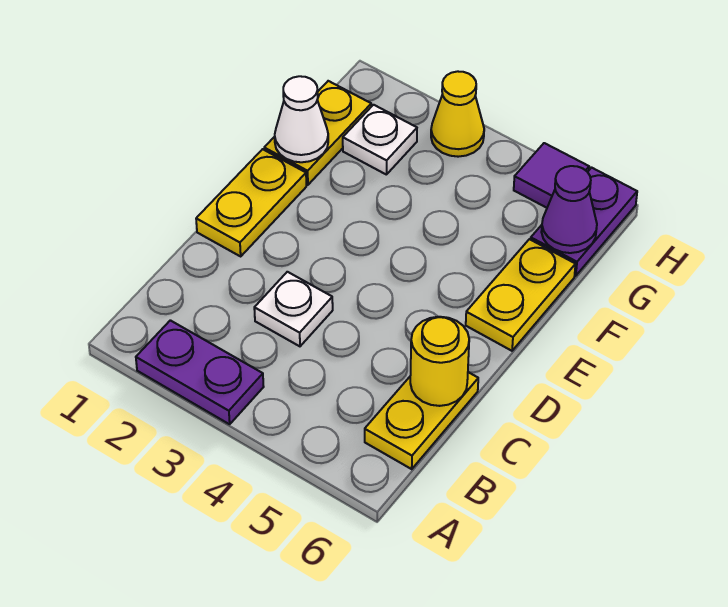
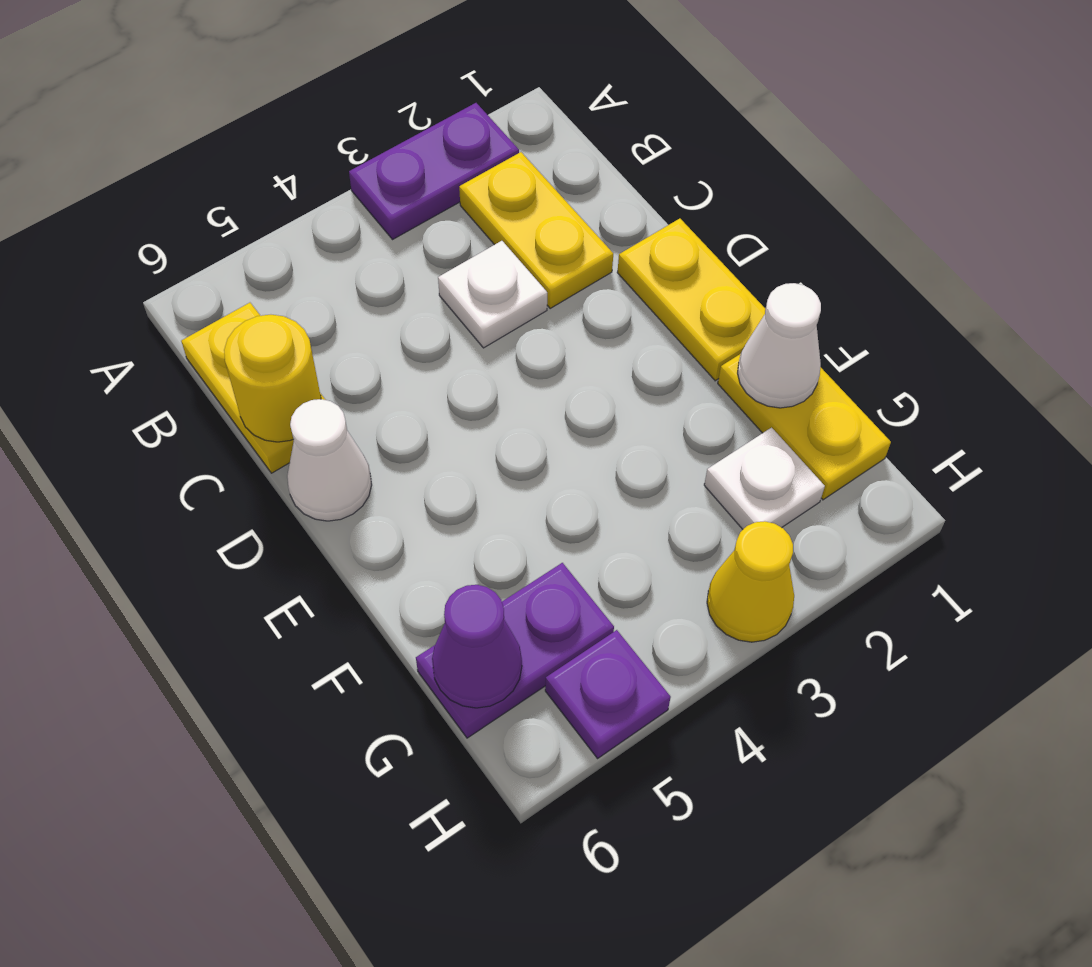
none -> white cone D6 level 1
yellow plate E6:F6 level 1 -> yellow plate B2:C2 level 1
purple plate G6:H6 level 1 -> purple plate G5:G6 level 1
purple tile H5 level 1 -> purple plate H5 level 1

